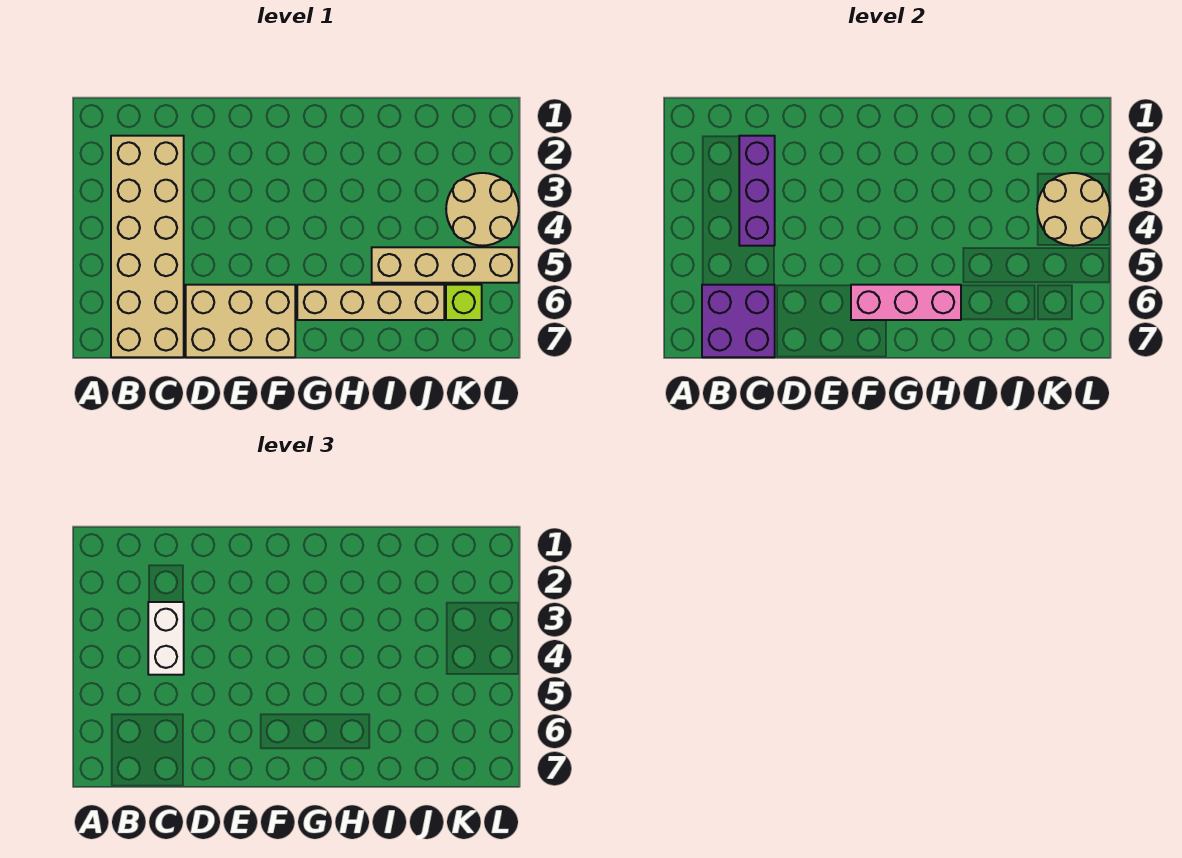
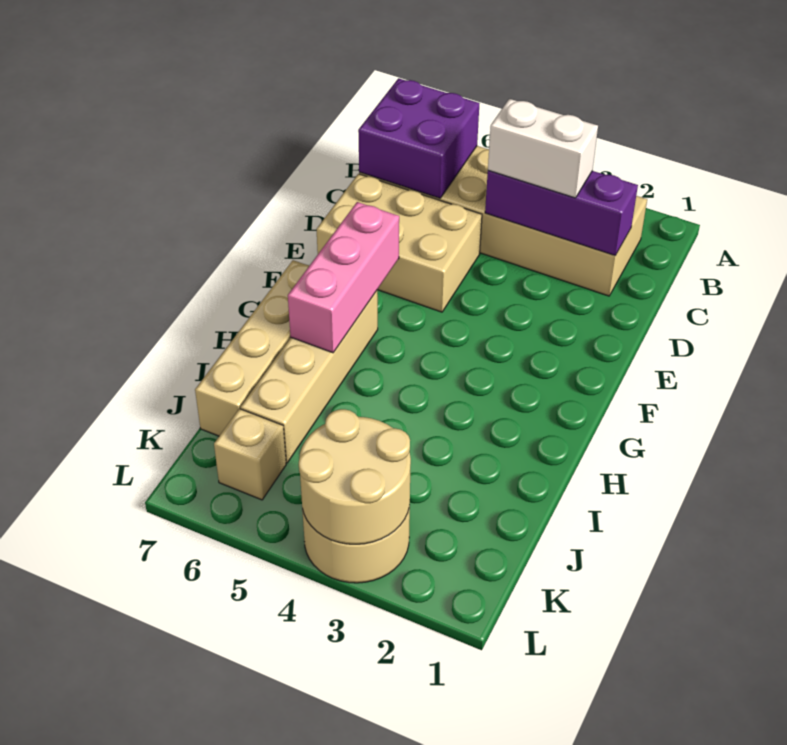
tan brick D6:F7 level 1 -> tan brick D5:E7 level 1
tan brick I5:L5 level 1 -> tan brick G7:J7 level 1
lime brick K6 level 1 -> tan brick K6 level 1

